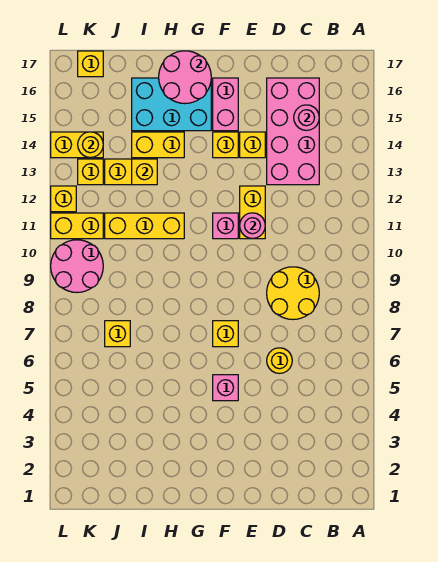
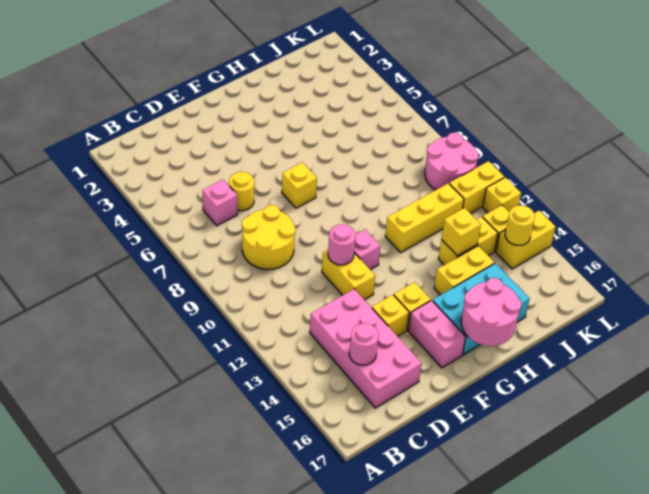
pink brick F5 level 1 -> pink brick C6 level 1
yellow brick J7 level 1 -> none
yellow brick K17 level 1 -> none

